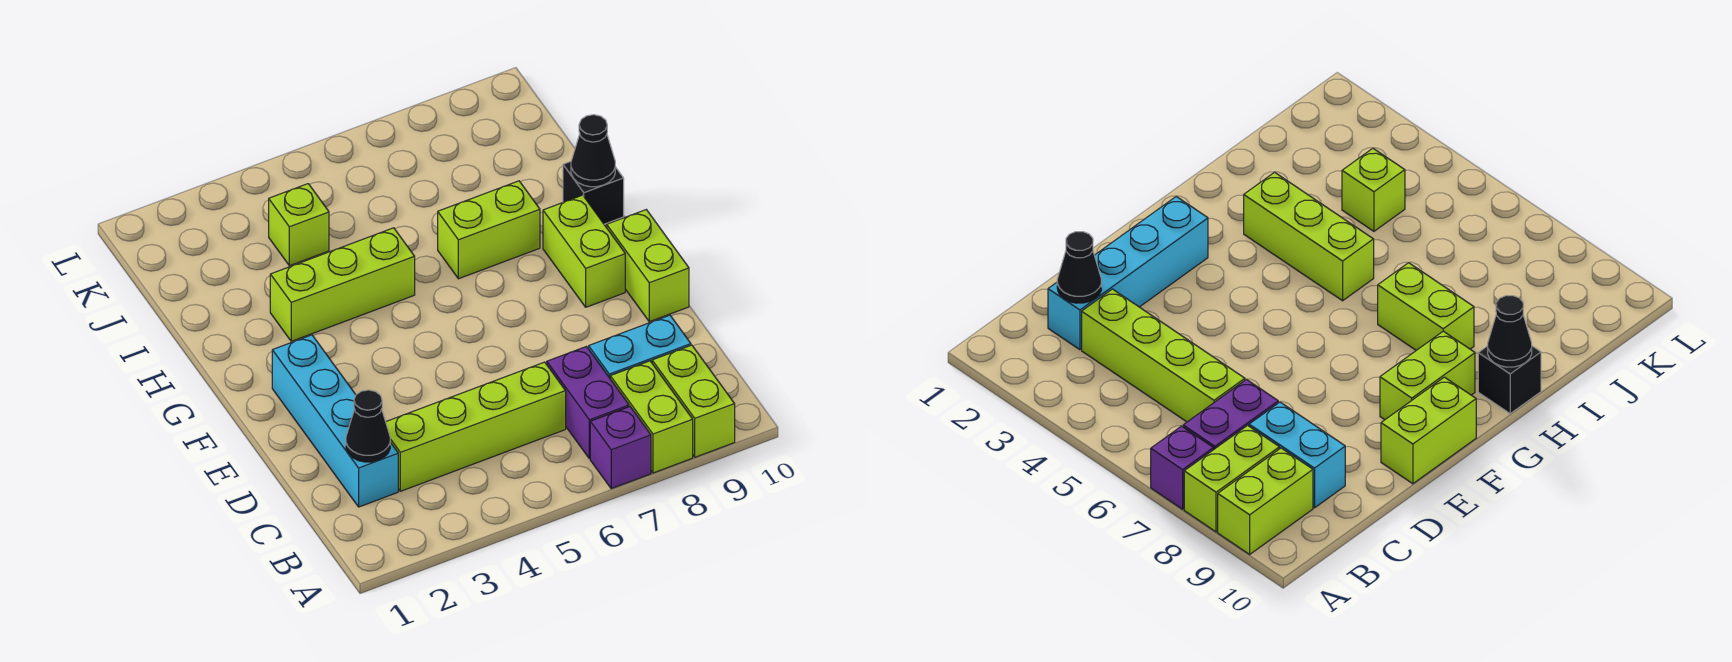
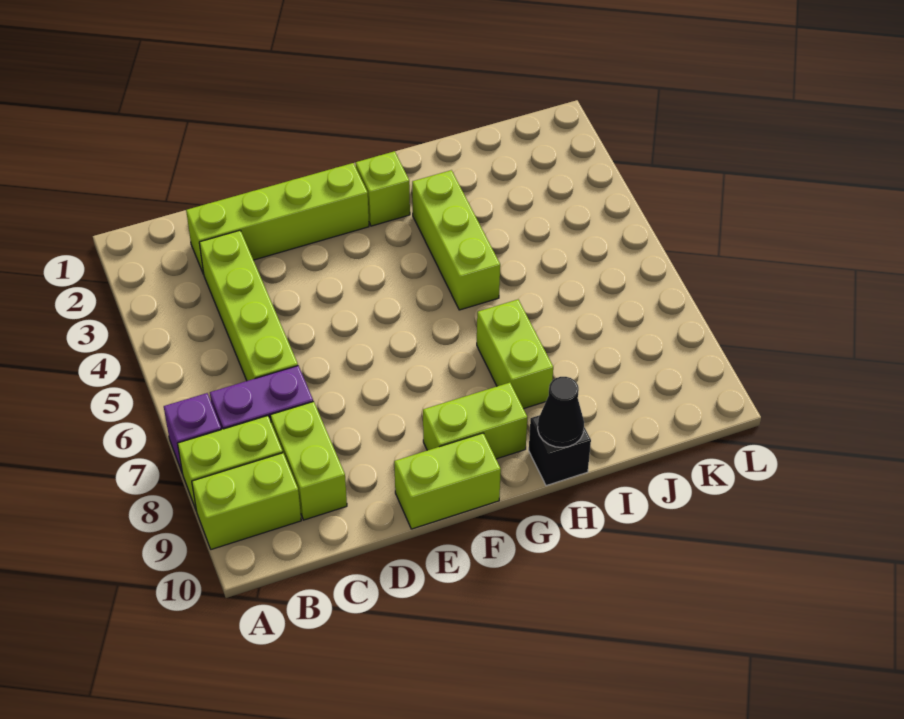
cyan brick C2:F2 level 1 -> lime brick C2:F2 level 1
black cone C2 level 2 -> none
cyan brick C8:C9 level 1 -> lime brick C8:C9 level 1
lime brick J4 level 1 -> lime brick G2 level 1

